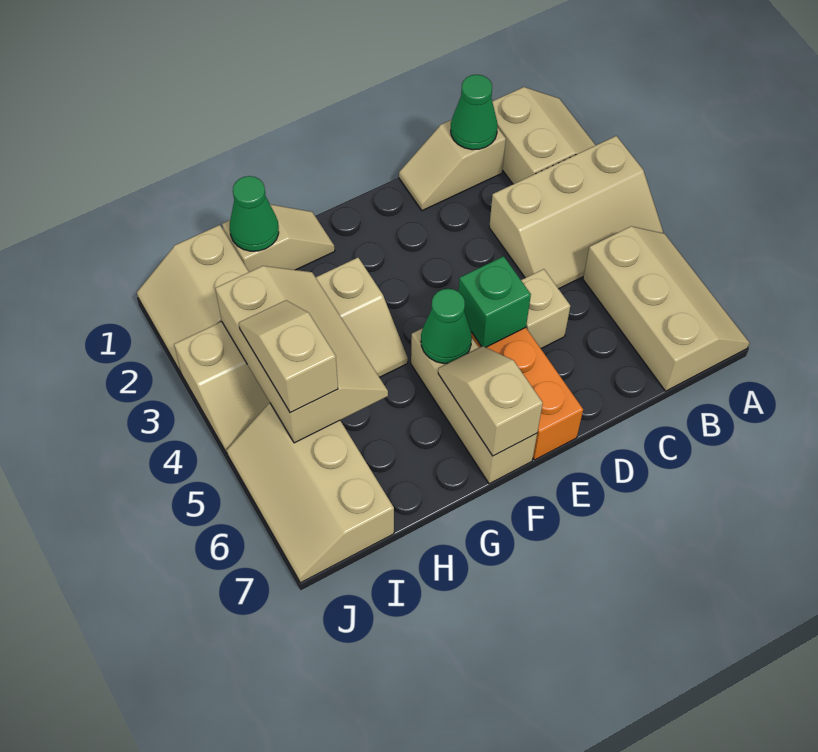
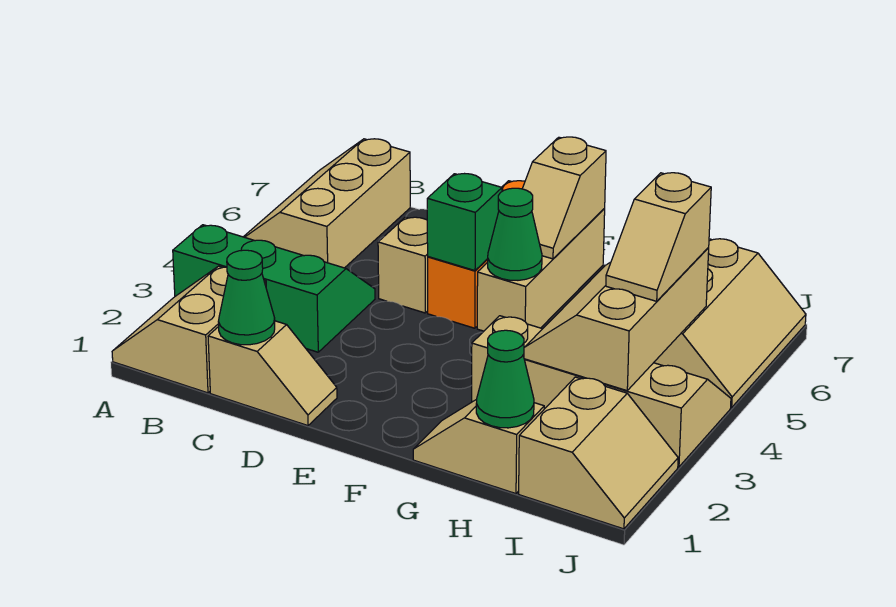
tan slope A3:C4 level 1 top 3 -> green slope A3:C4 level 1 top 3

